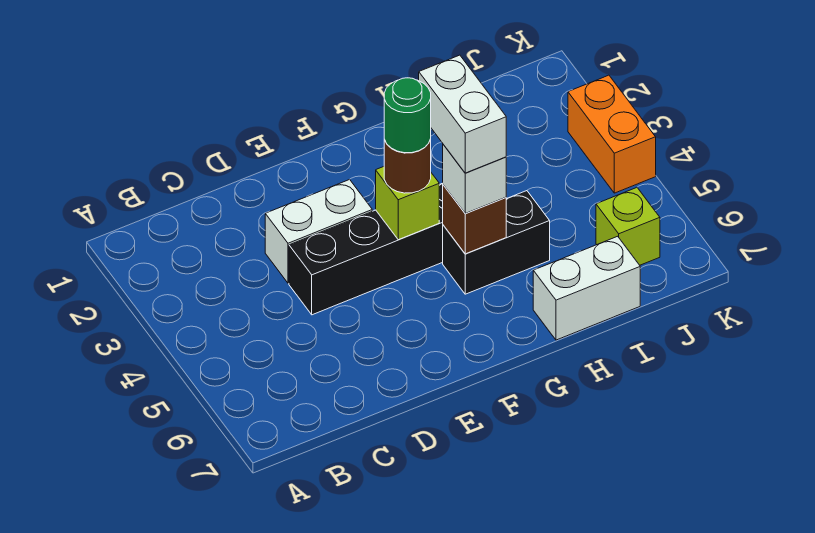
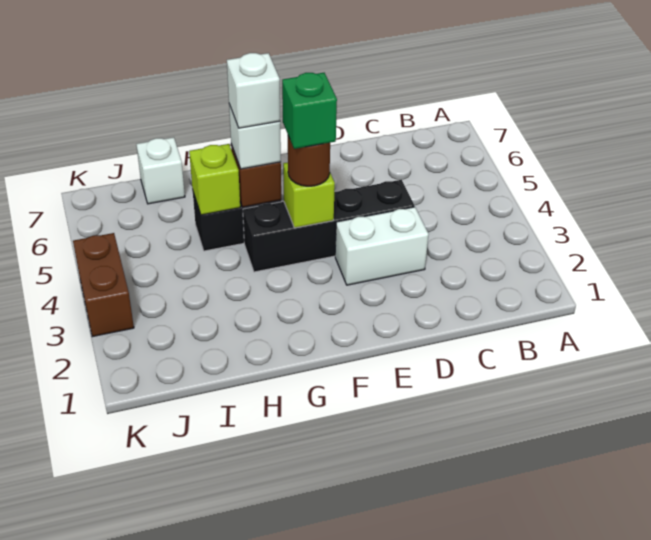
green round brick F4 level 4 -> green brick F4 level 4
white brick G4:G5 level 4 -> white brick G5 level 4
white brick H7:I7 level 1 -> white brick I7 level 1
lime brick J6 level 1 -> lime brick H5 level 2
orange brick K3:K4 level 1 -> brown brick K3:K4 level 1

